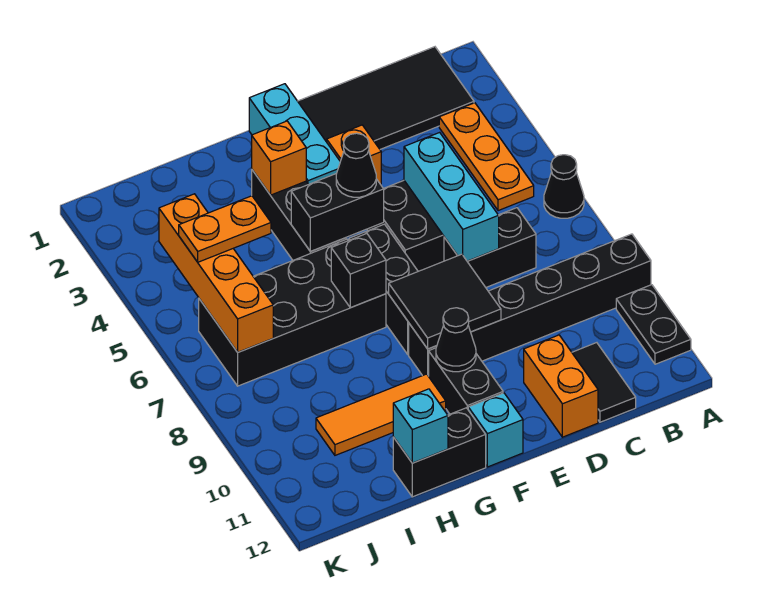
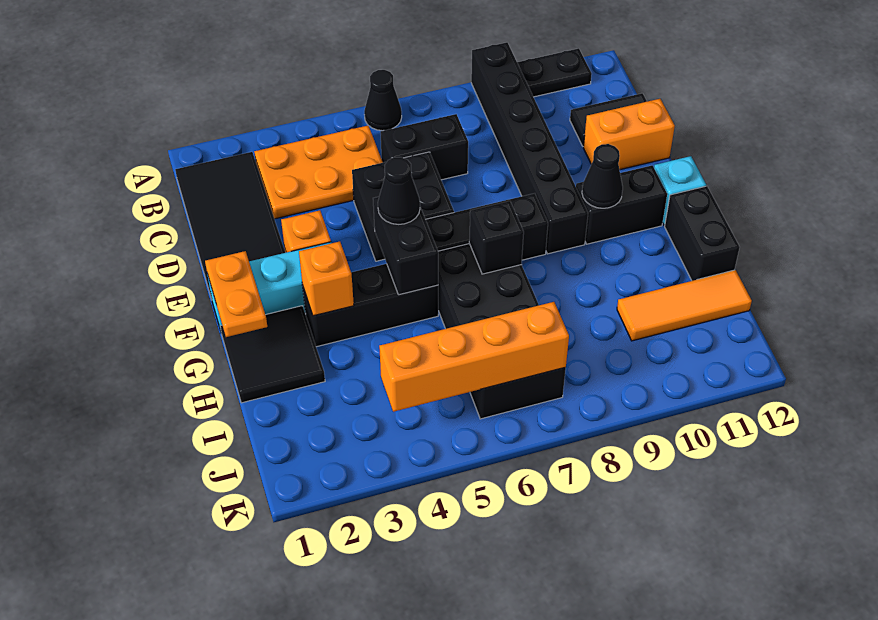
orange plate B3:B5 level 1 -> orange plate B3:C5 level 1
black brick C7:D7 level 1 -> black brick C6:C7 level 1
cyan brick D5:D7 level 2 -> none
black tile E8:F9 level 2 -> black tile G1:H2 level 1
orange tile G10:I10 level 1 -> orange tile I10:I12 level 1
cyan brick H12 level 2 -> none
orange plate I5:J5 level 3 -> orange plate F1:G1 level 2

